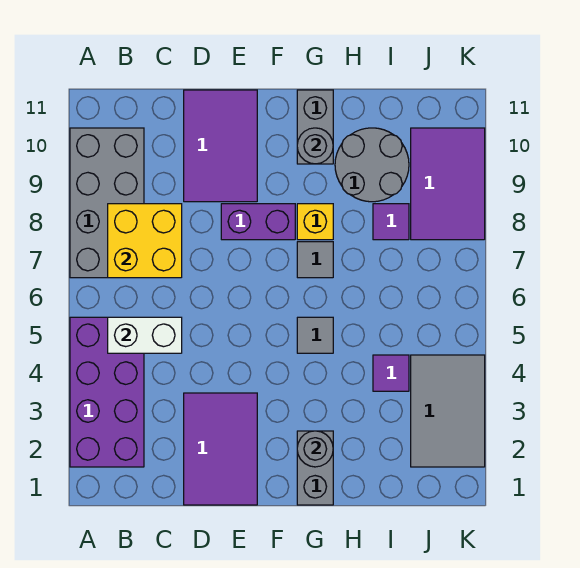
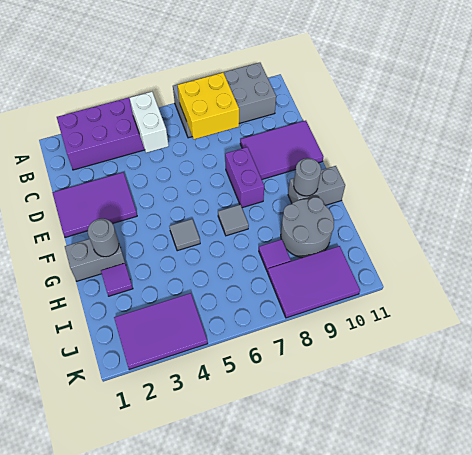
yellow brick G8 level 1 -> none
purple tile I4 level 1 -> purple tile H2 level 1
grey tile J2:K4 level 1 -> purple tile J2:K4 level 1

